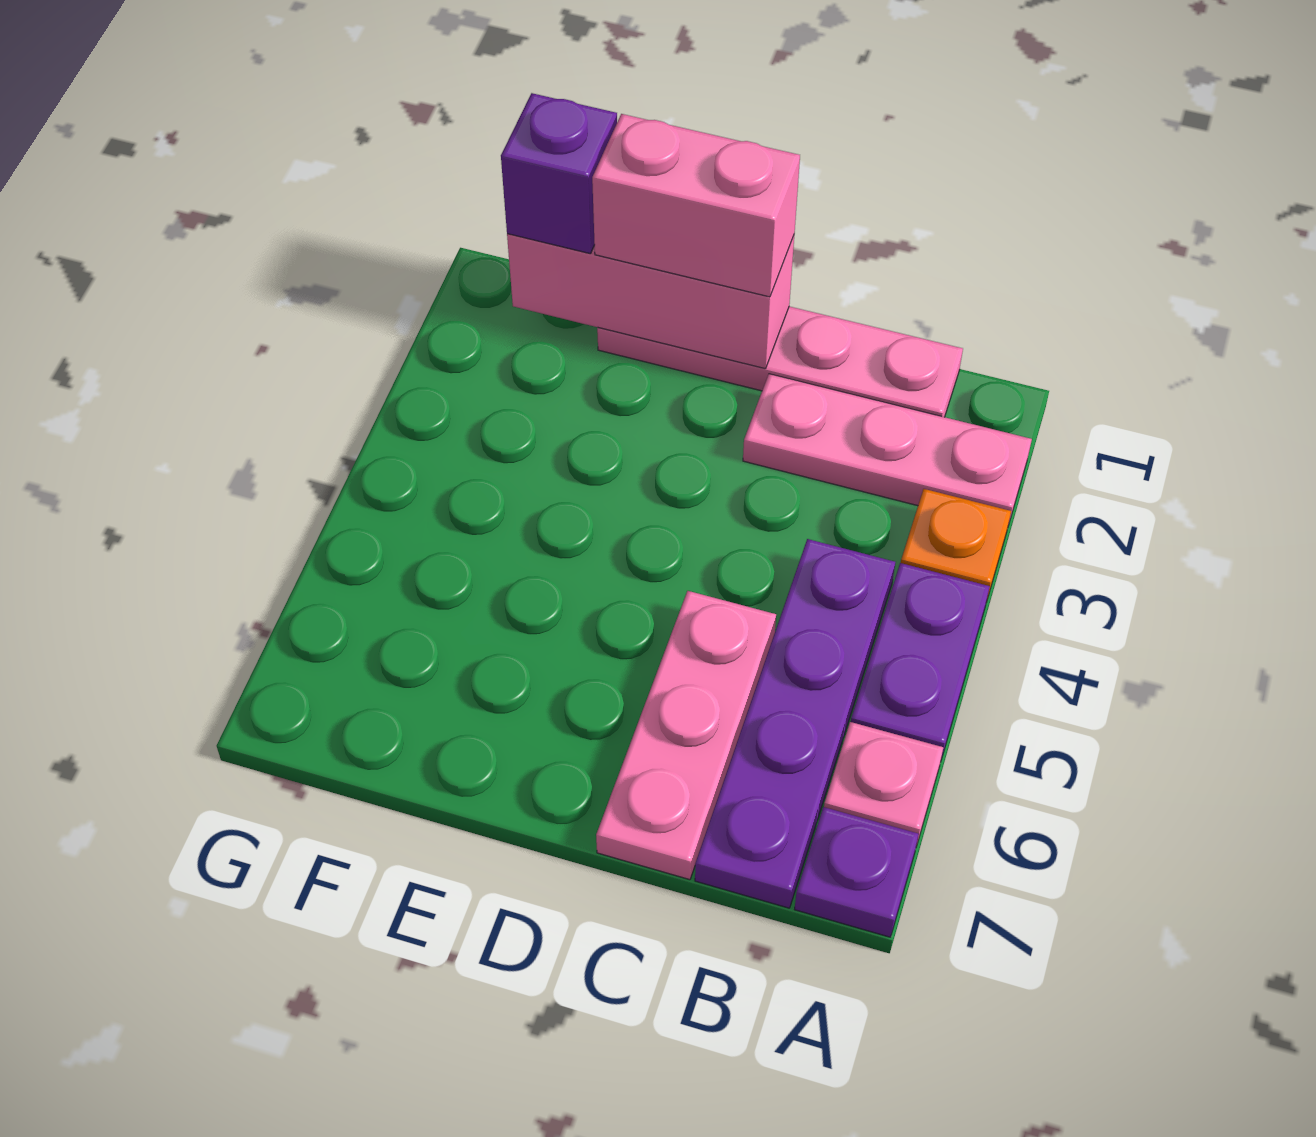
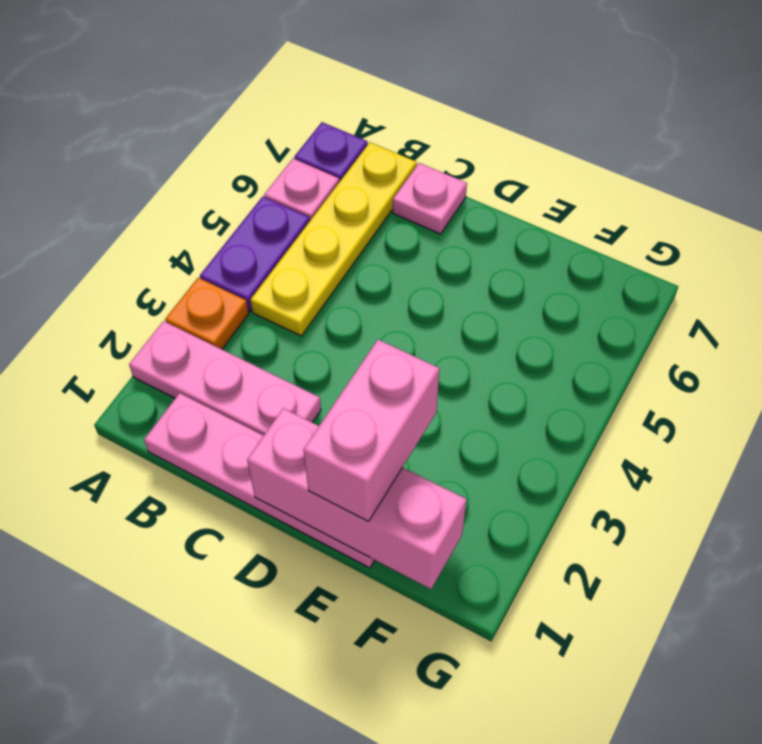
purple plate B4:B7 level 1 -> yellow plate B4:B7 level 1
pink plate C5:C7 level 1 -> pink plate C7 level 1
pink brick D1:E1 level 3 -> pink brick E1:E2 level 3
purple brick F1 level 3 -> none

